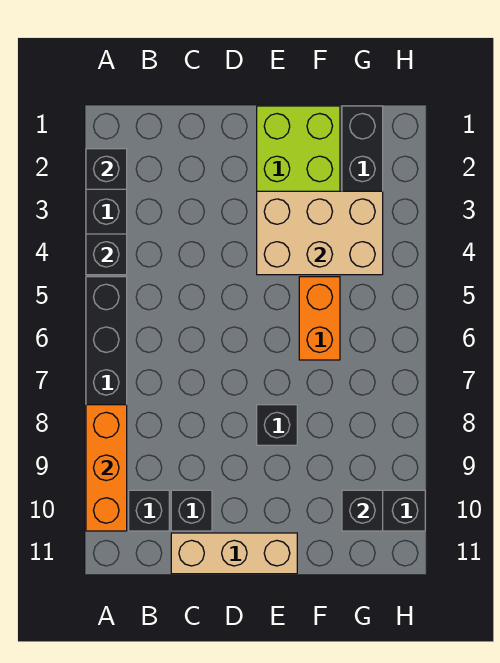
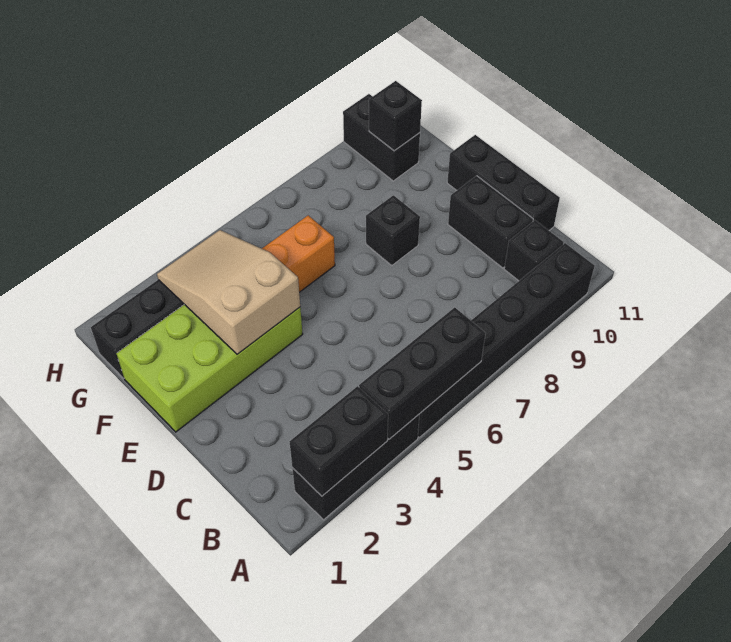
black brick A2 level 2 -> black brick A2:A3 level 2
black brick A4 level 2 -> black brick A4:A6 level 2
orange brick A8:A10 level 2 -> none
black brick C10 level 1 -> black brick C10:D10 level 1
tan brick C11:E11 level 1 -> black brick C11:E11 level 1
tan brick E3:G4 level 2 -> tan slope E3:G4 level 2 top E

